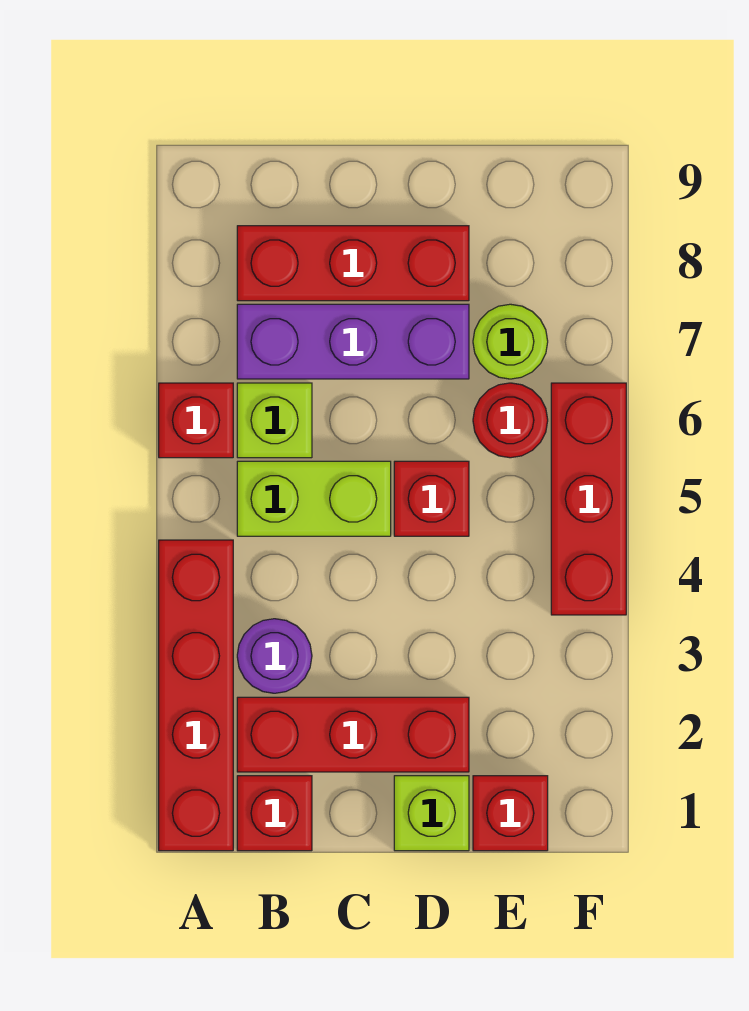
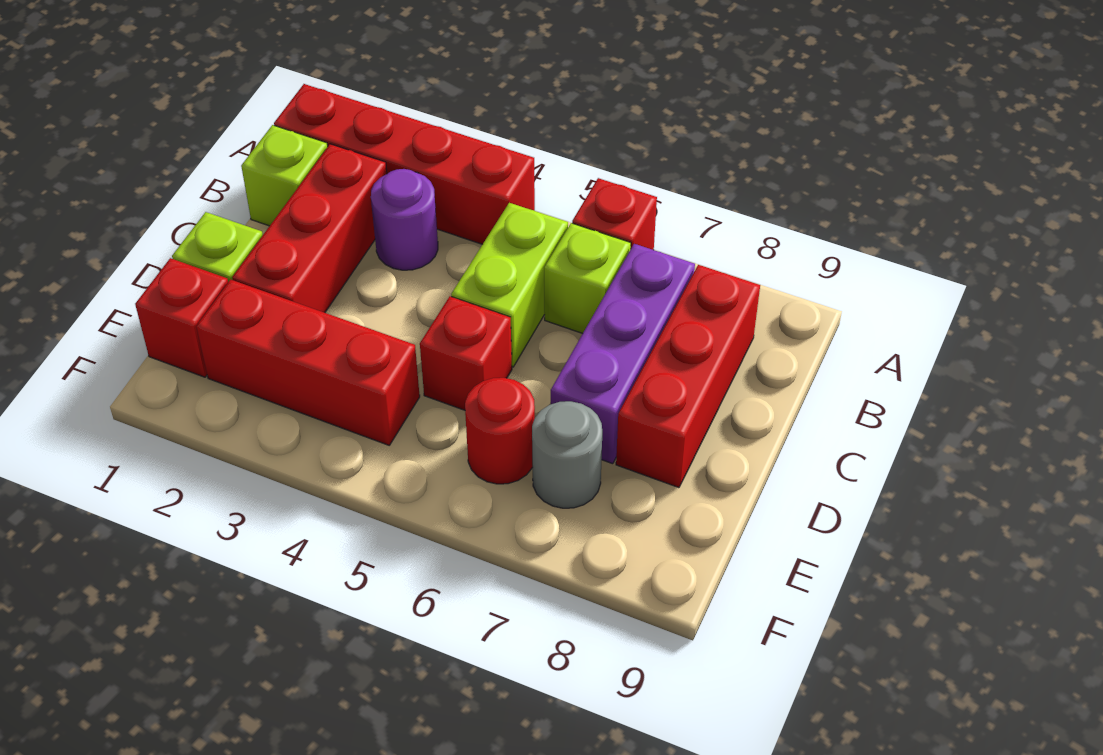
red brick B1 level 1 -> lime brick B1 level 1
lime round brick E7 level 1 -> grey round brick E7 level 1
red brick F4:F6 level 1 -> red brick E2:E4 level 1

